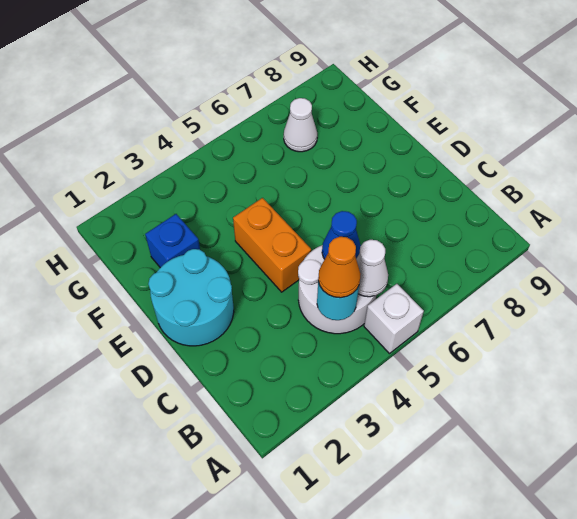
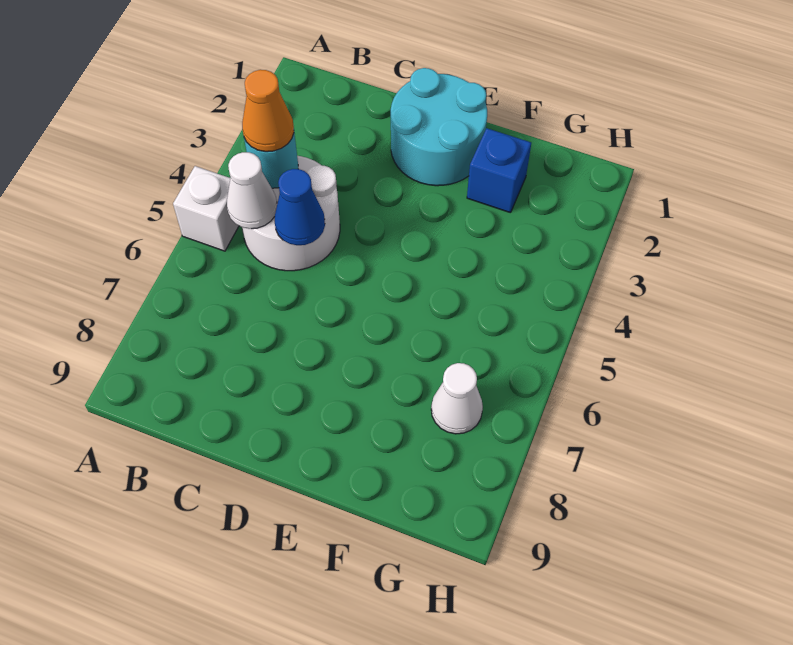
orange brick D4:E4 level 1 -> none

